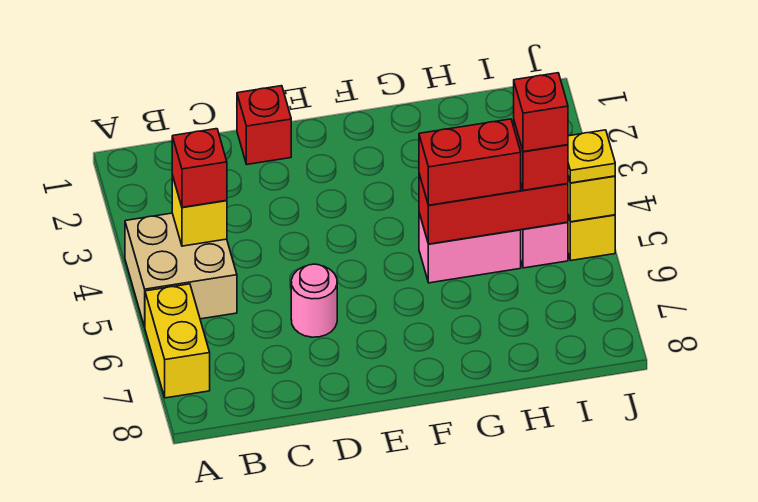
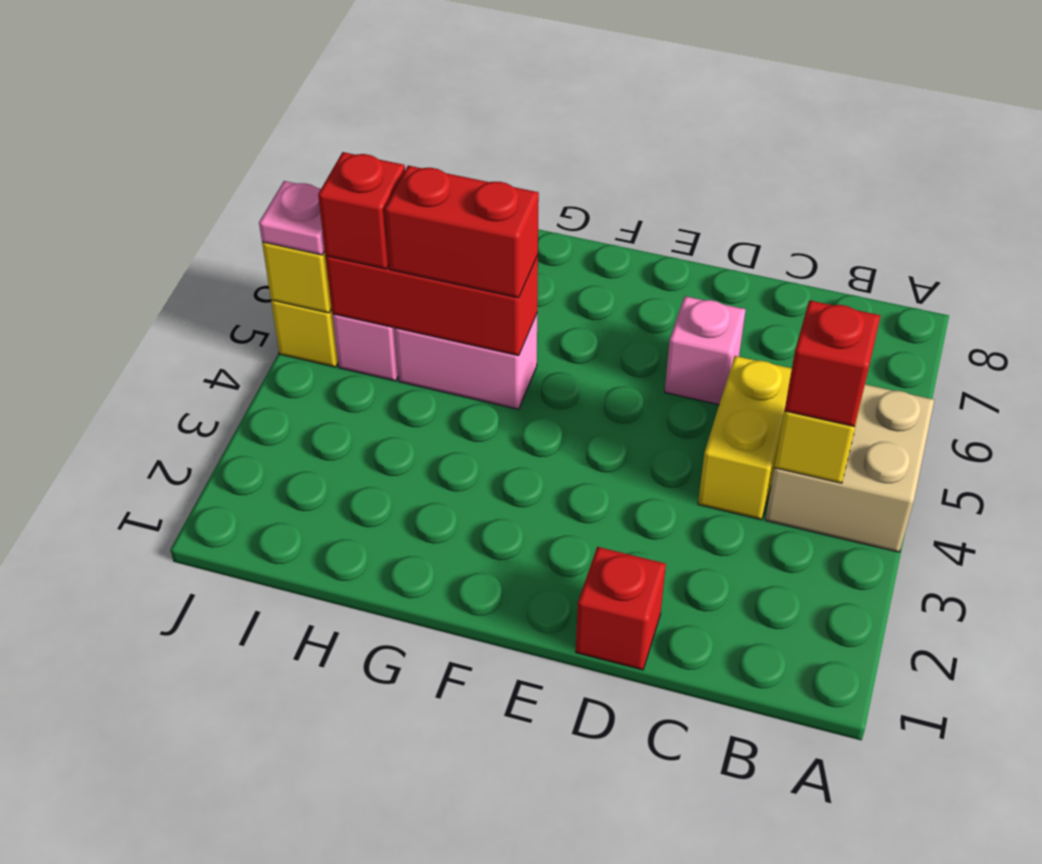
yellow brick A6:A7 level 1 -> yellow brick C4:C5 level 1
pink round brick D6 level 1 -> pink brick D6 level 1
red brick I5 level 4 -> none
yellow plate J5 level 3 -> pink plate J5 level 3

